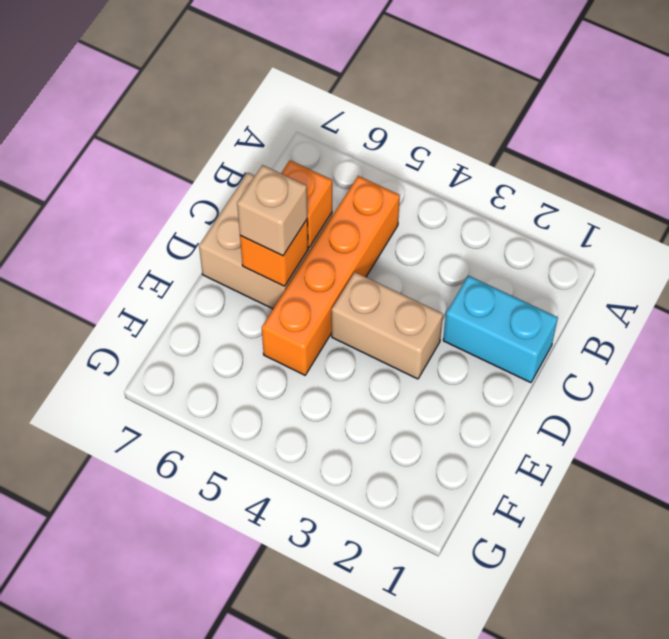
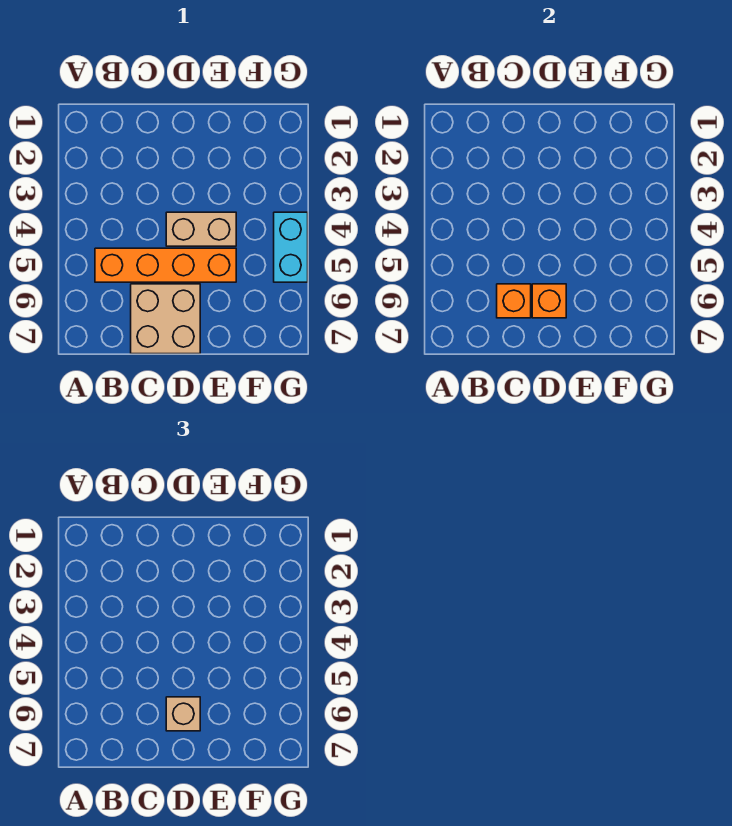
cyan brick C1:C2 level 1 -> cyan brick G4:G5 level 1
tan brick D3:D4 level 1 -> tan brick D4:E4 level 1

